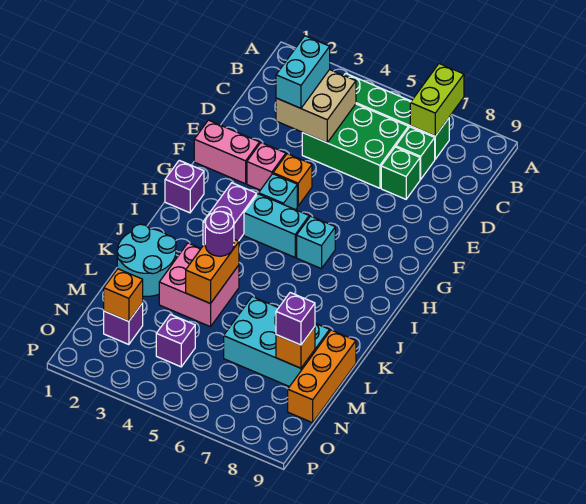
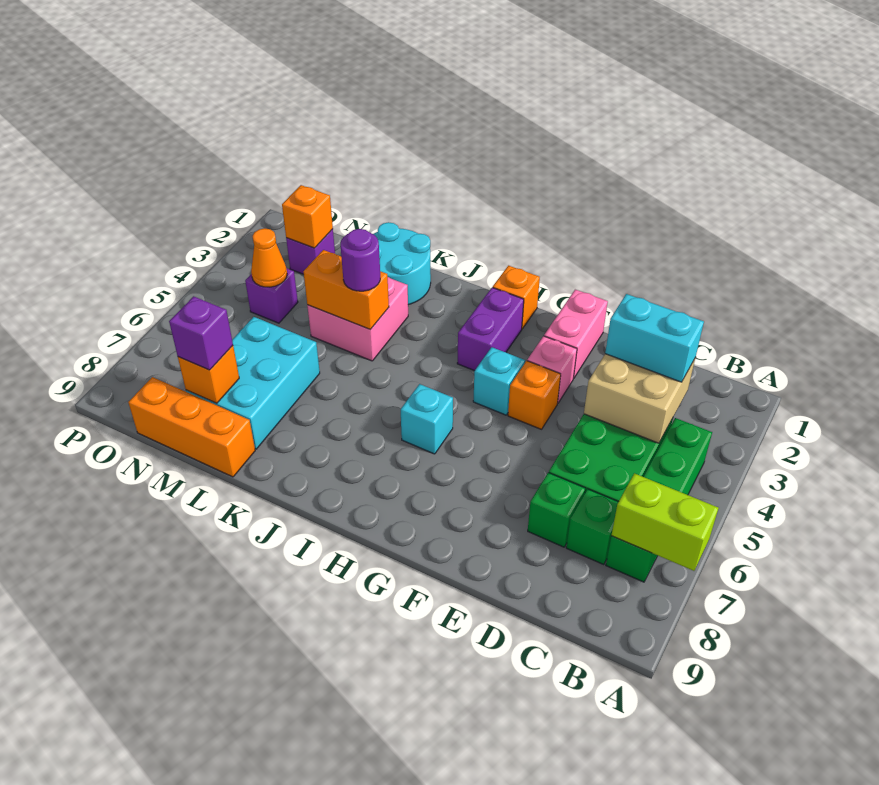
purple brick H1 level 1 -> orange brick H1 level 1
purple brick H3:I3 level 1 -> purple brick H2:H3 level 1
cyan brick H4:H5 level 1 -> none
none -> orange cone N4 level 2

